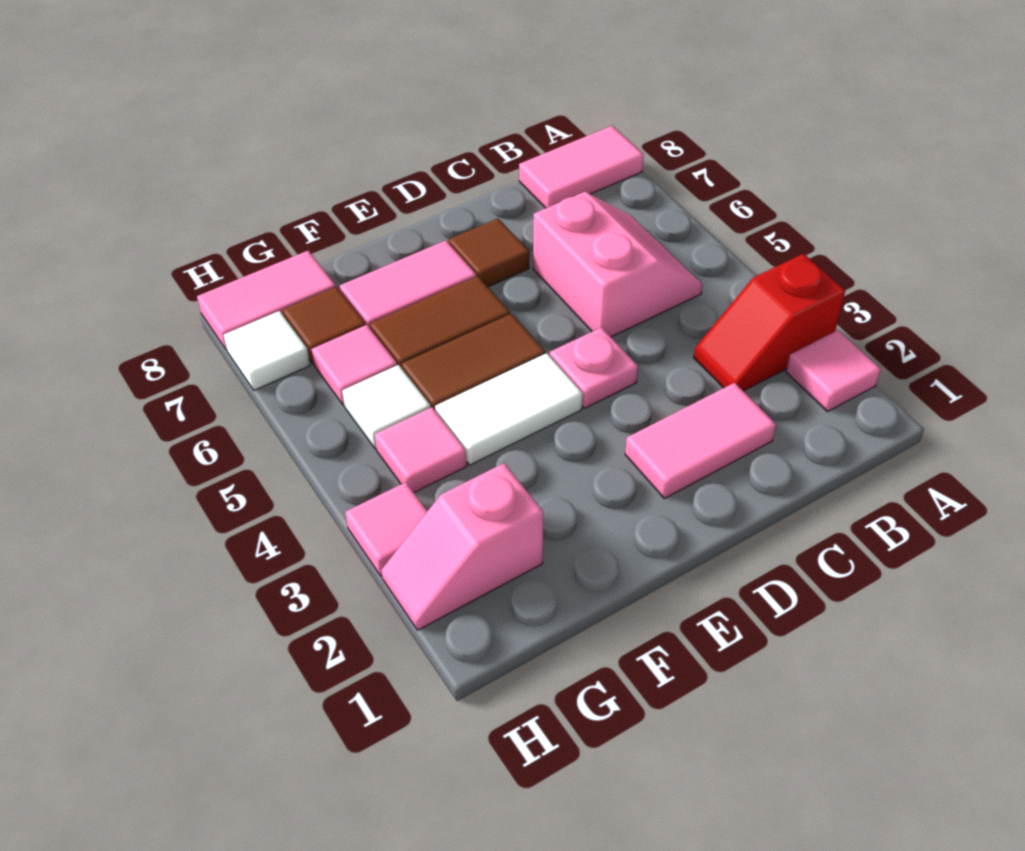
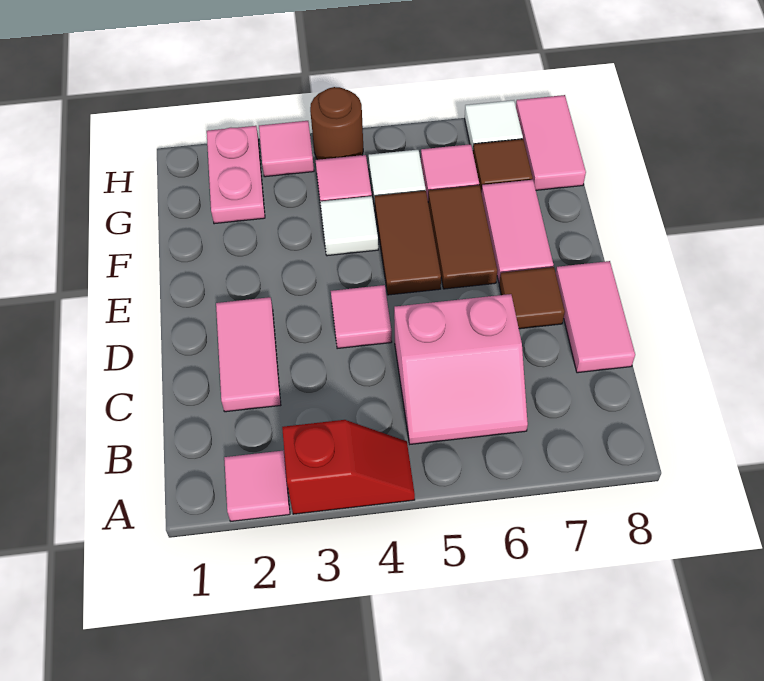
red slope A3:B3 level 1 top A -> red slope A3:A4 level 1 top 3
pink tile A8:B8 level 1 -> pink tile C8:D8 level 1
pink plate D4 level 1 -> pink tile D4 level 1
white tile E4:F4 level 1 -> white tile F4 level 1
pink slope G2:H2 level 1 top G -> pink plate G2:H2 level 1
none -> brown round brick H4 level 1

